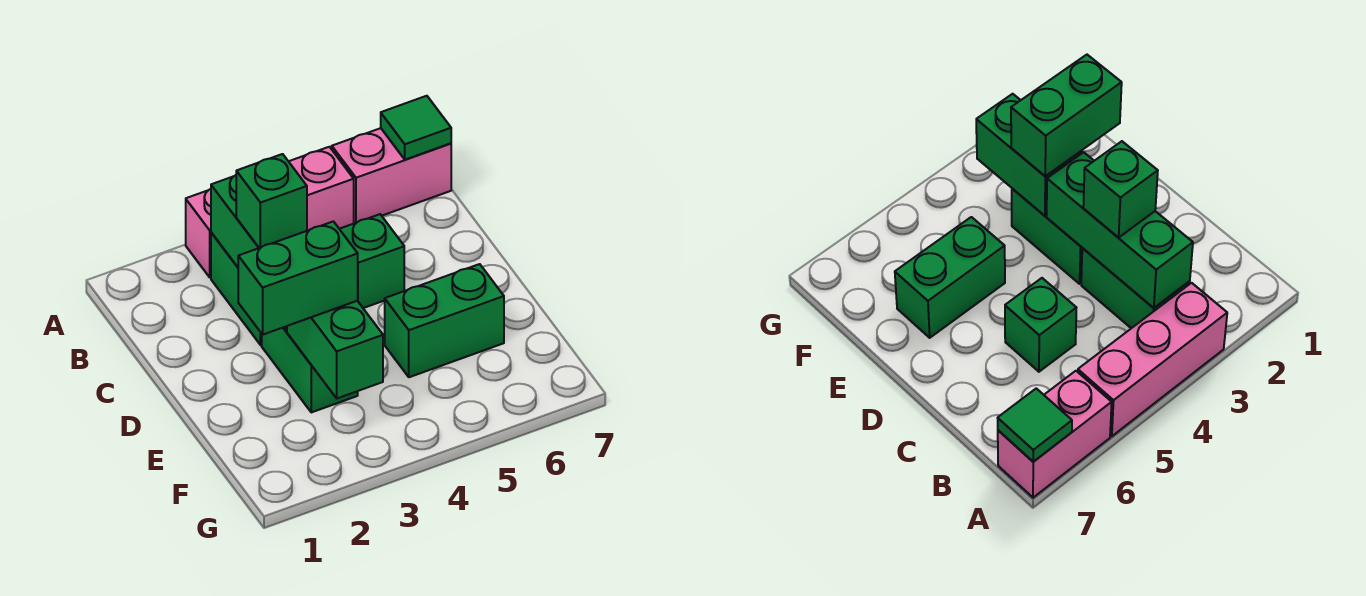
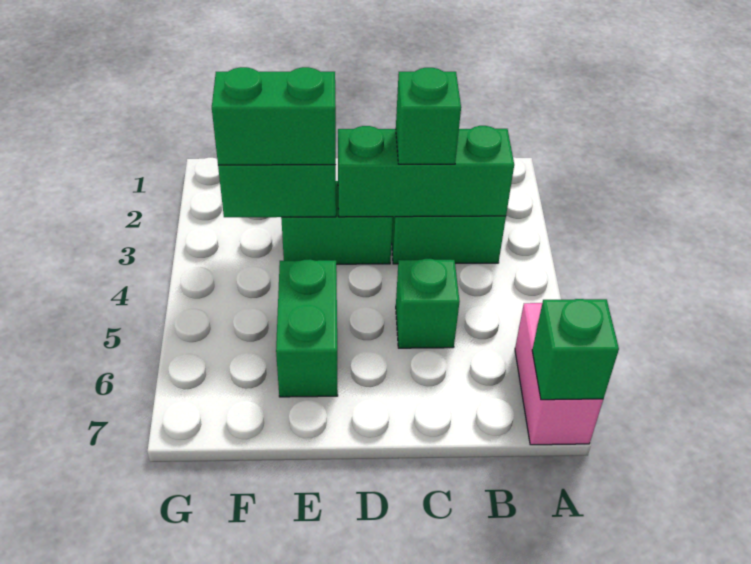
pink brick A3:A5 level 1 -> none
green tile A7 level 2 -> green brick A7 level 2
green brick E2:E3 level 3 -> green brick E3:F3 level 3

